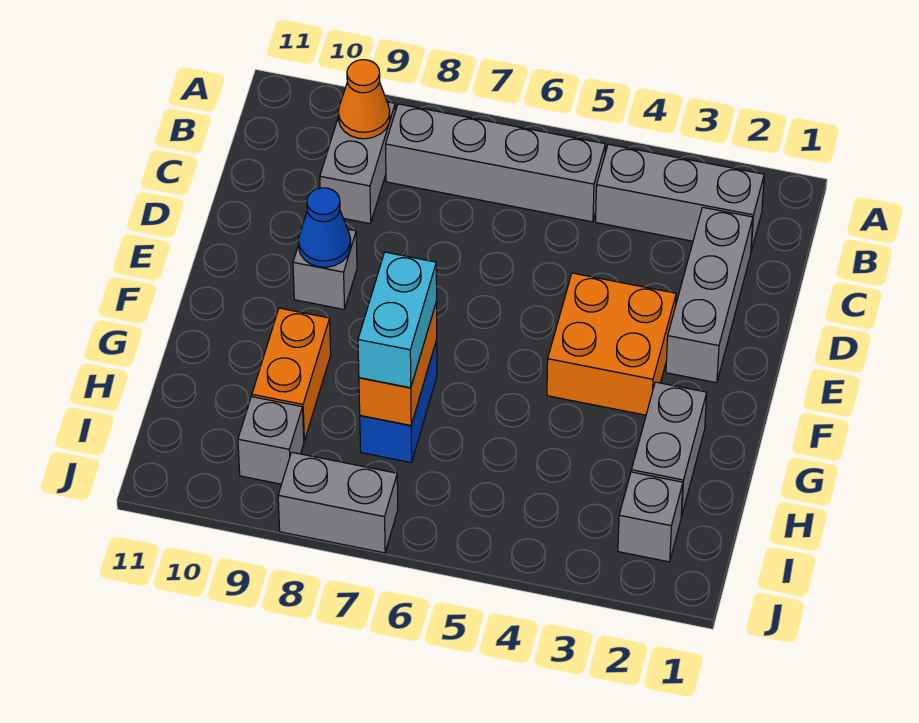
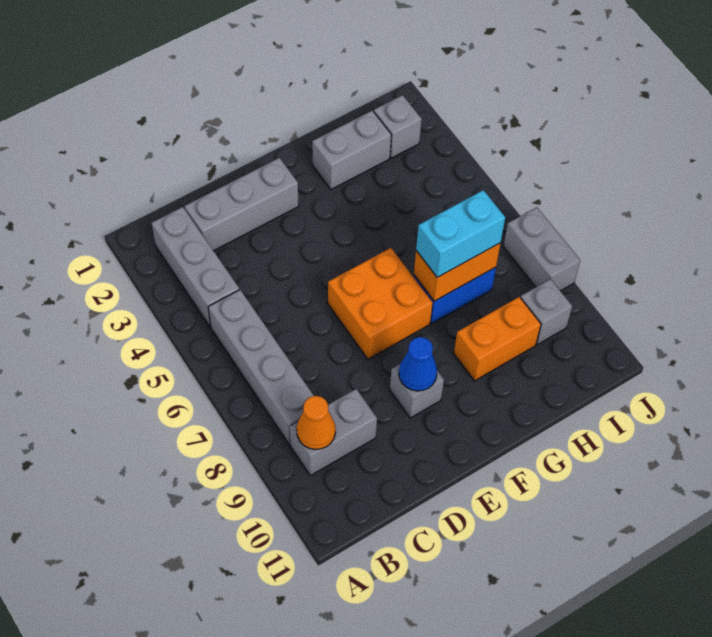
orange brick E3:F4 level 1 -> orange brick E6:F7 level 1

